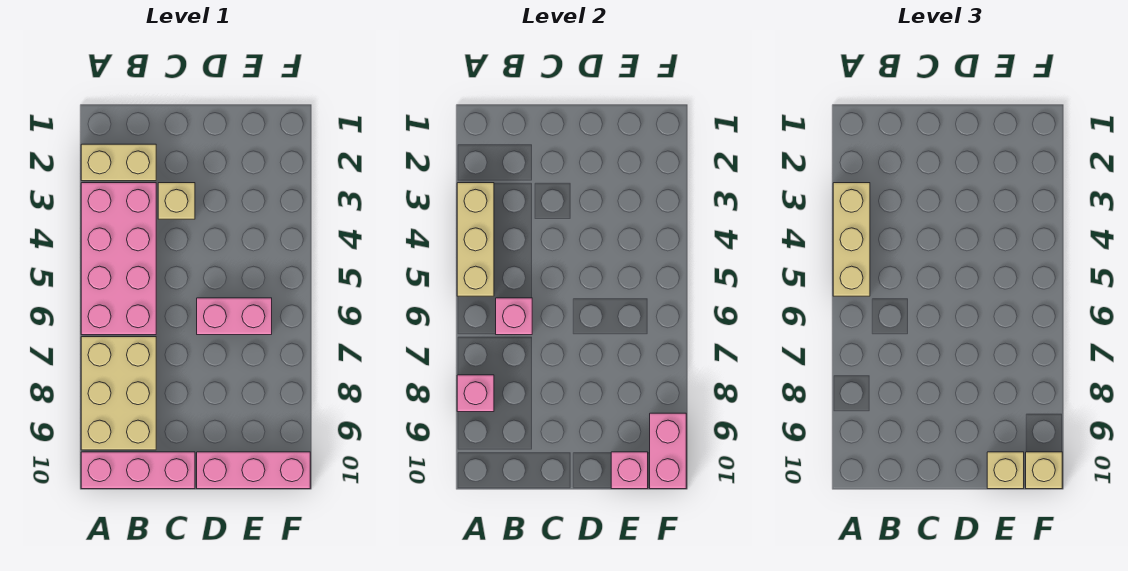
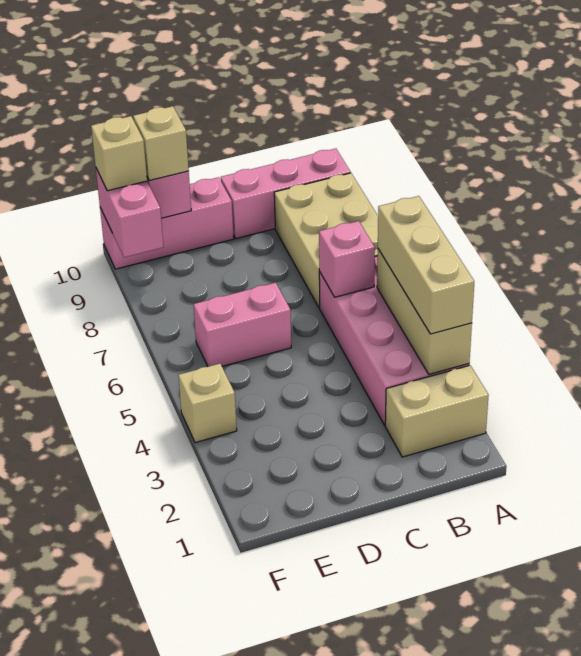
pink brick A8 level 2 -> none
tan brick C3 level 1 -> tan brick F4 level 1

